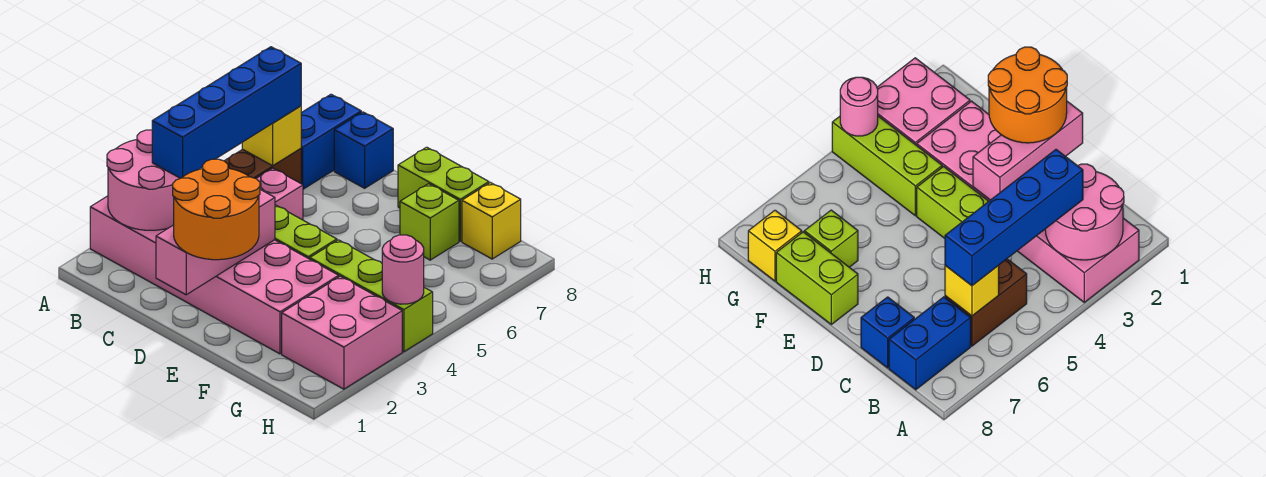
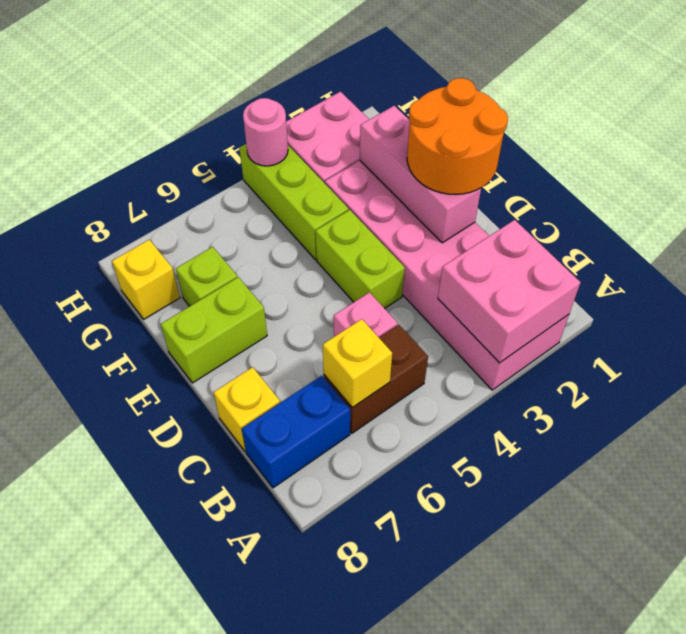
pink round brick A2:B3 level 2 -> pink brick A2:B3 level 2
blue brick B3:B6 level 3 -> none
blue brick C8 level 1 -> yellow brick C8 level 1
pink brick D1:D3 level 2 -> pink brick D2:F2 level 2
lime brick E8:F8 level 1 -> lime brick E7:E8 level 1

